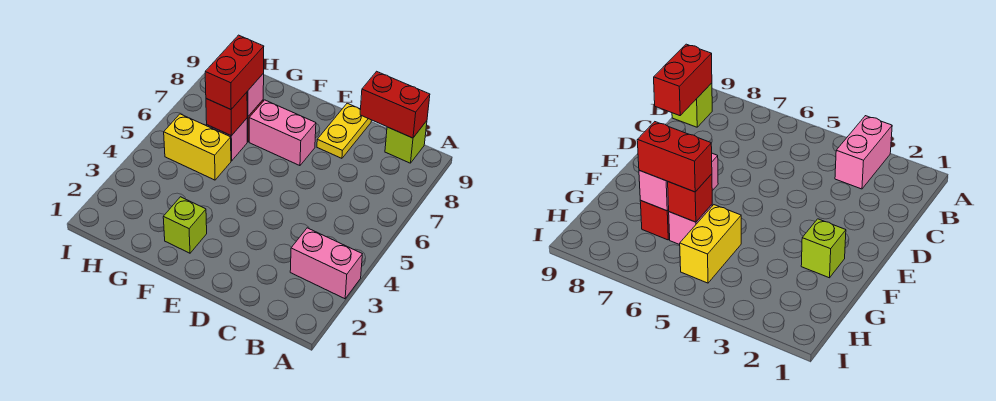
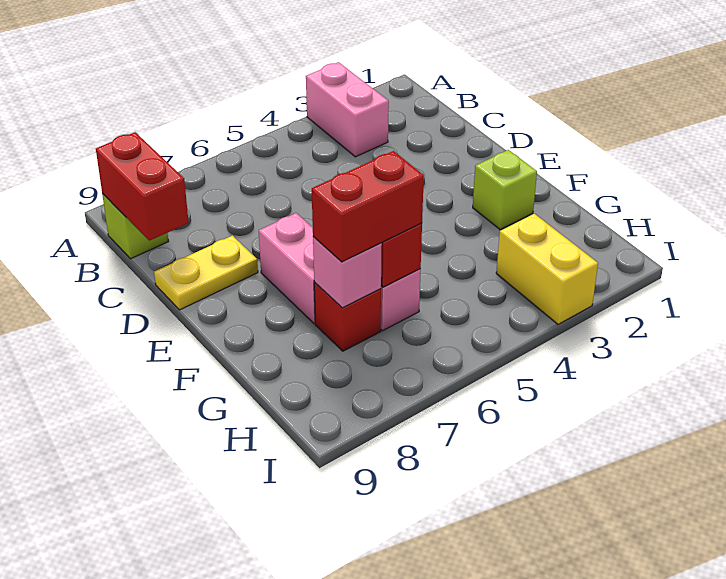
yellow brick G5:H5 level 1 -> yellow brick H3:I3 level 1

